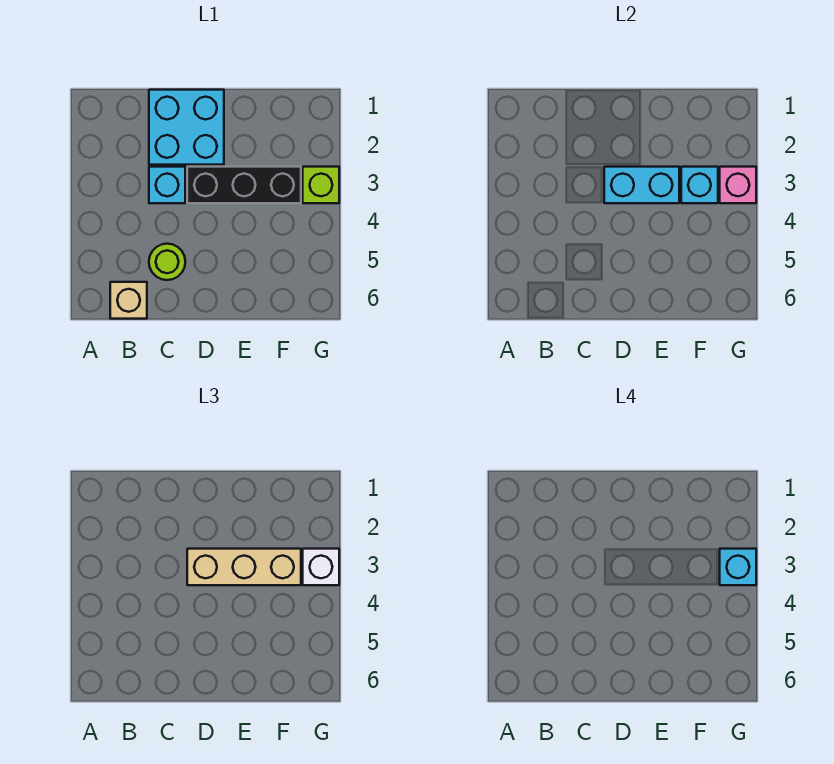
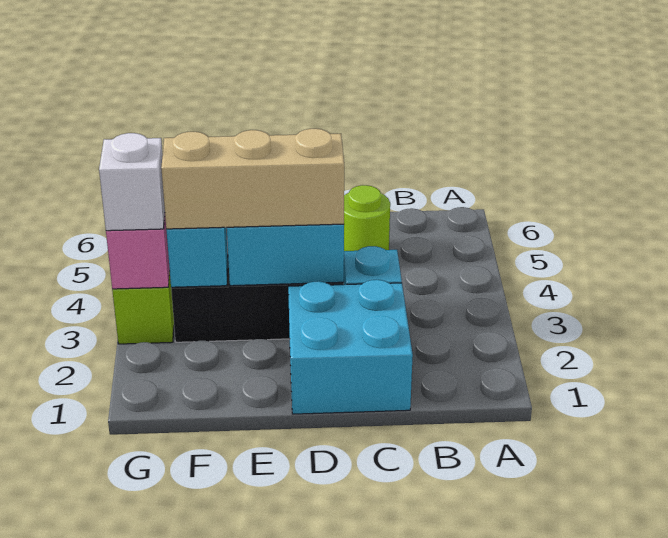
tan brick B6 level 1 -> none
cyan brick G3 level 4 -> none

